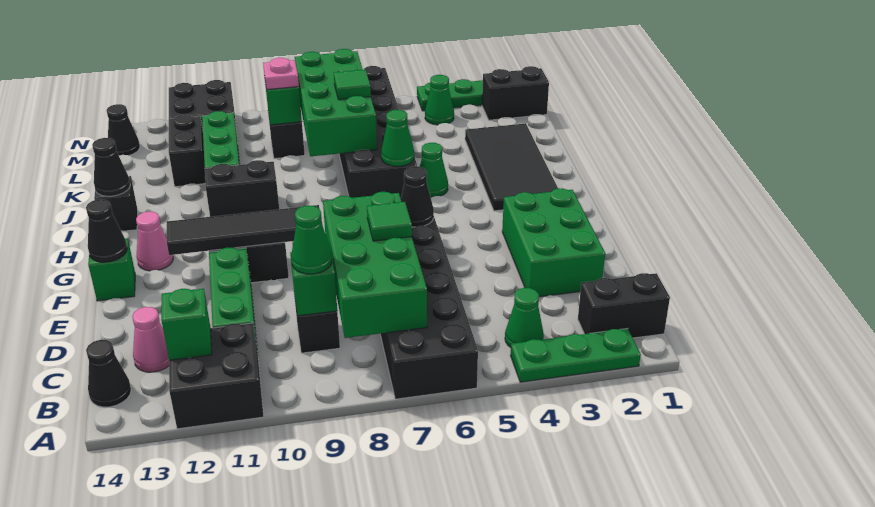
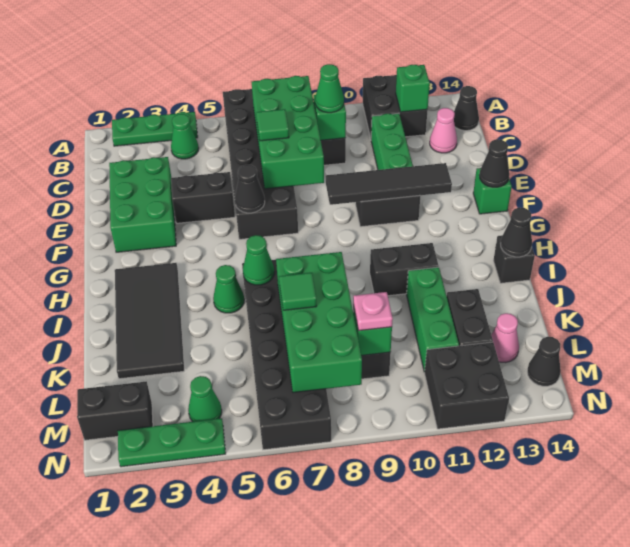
black brick B1:B2 level 1 -> black brick E4:E5 level 1
pink cone G13 level 1 -> pink cone L13 level 1

